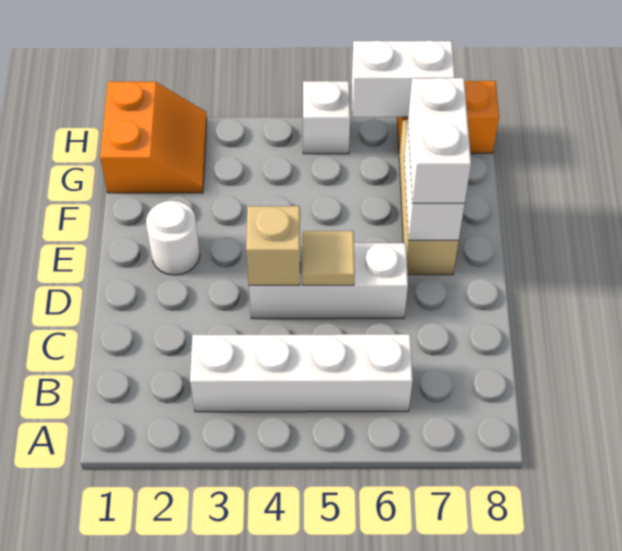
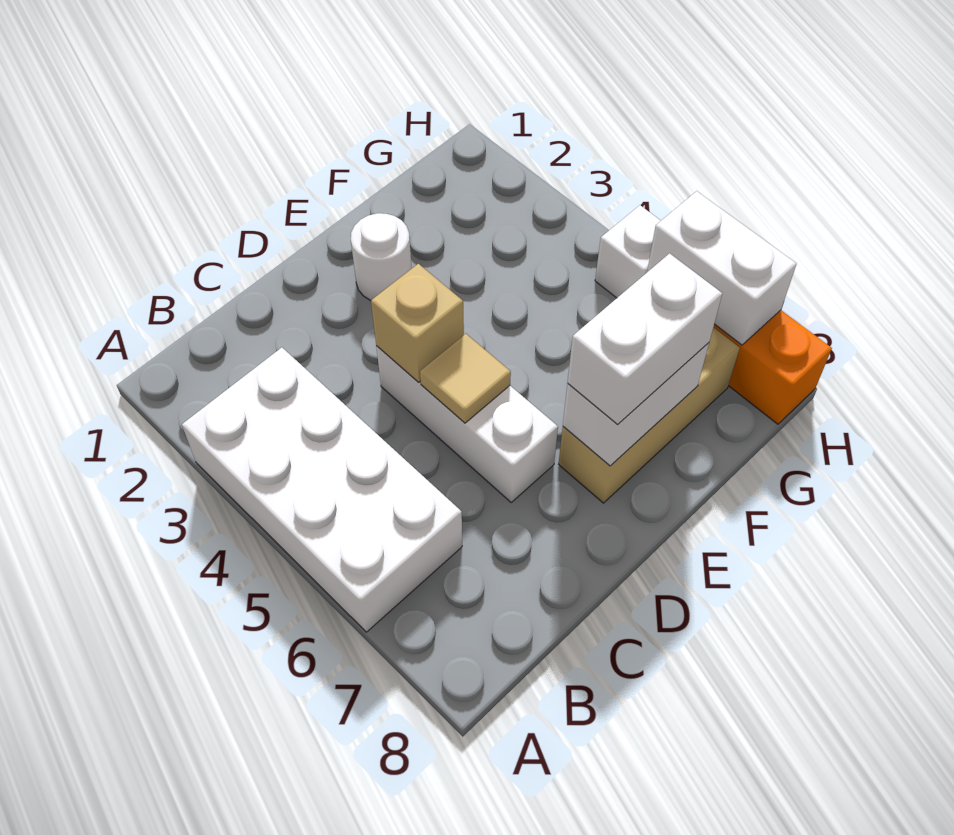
white brick B3:B6 level 1 -> white brick A3:B6 level 1
orange slope G1:H2 level 1 top 1 -> none

